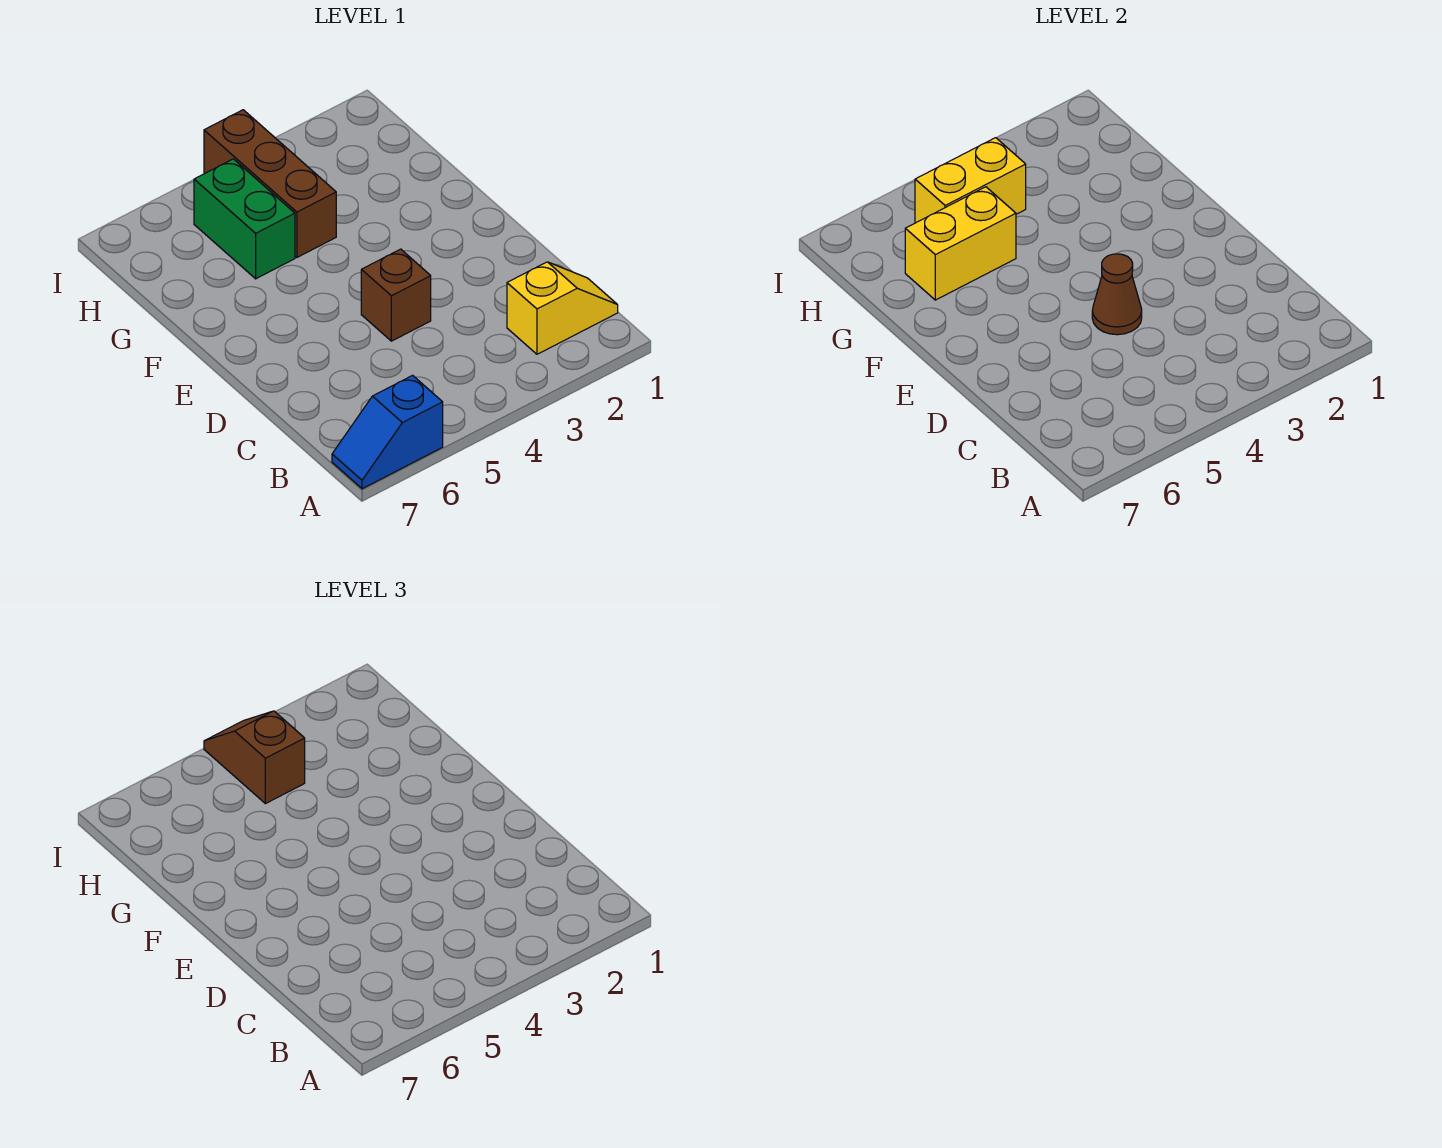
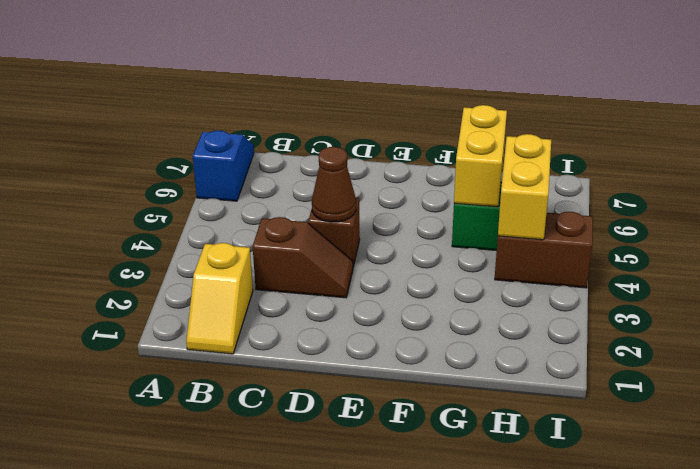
brown brick G4:I4 level 1 -> brown brick H4:I4 level 1
brown slope H4:I4 level 3 top H -> brown slope C3:D3 level 1 top C

